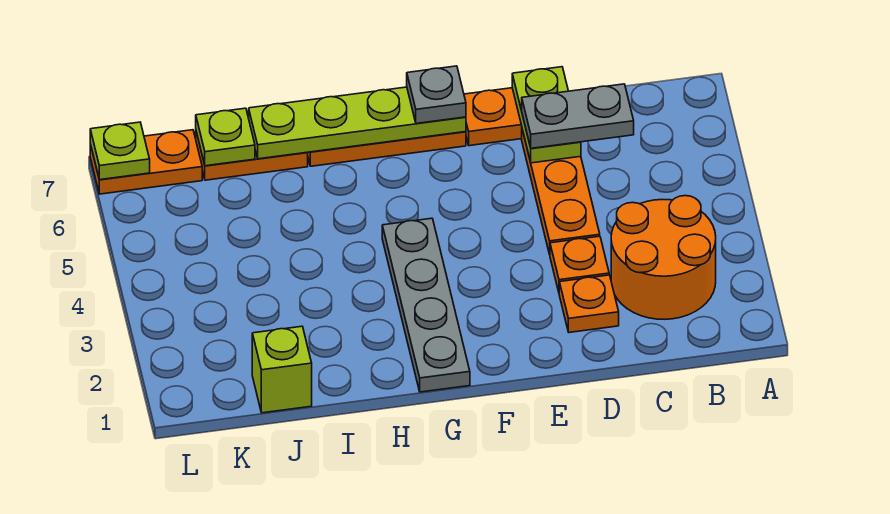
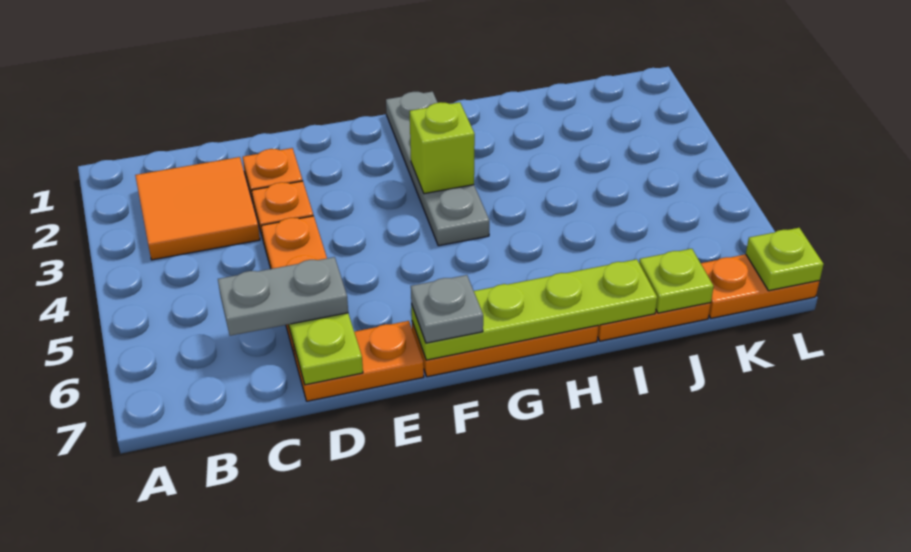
orange round brick B2:C3 level 1 -> orange tile B2:C3 level 1
lime brick J1 level 1 -> lime brick G3 level 2

